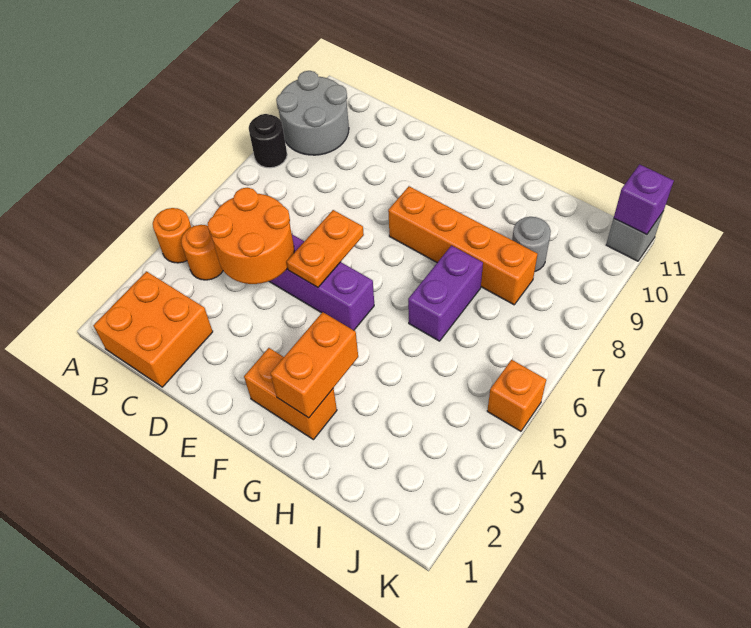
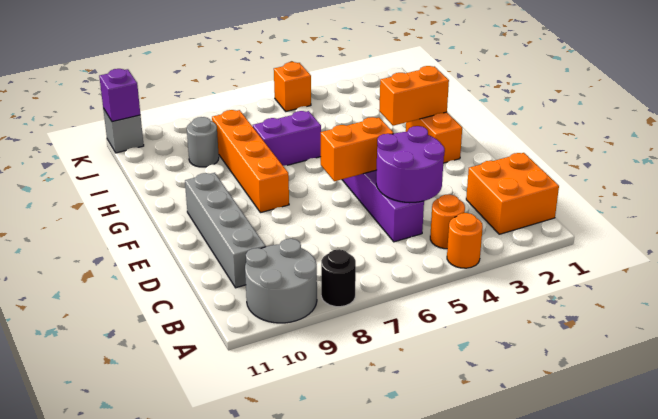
orange round brick C4:D5 level 2 -> purple round brick C4:D5 level 2
none -> grey brick C10:F10 level 1
orange plate E5:E6 level 2 -> orange brick E5:E6 level 2

